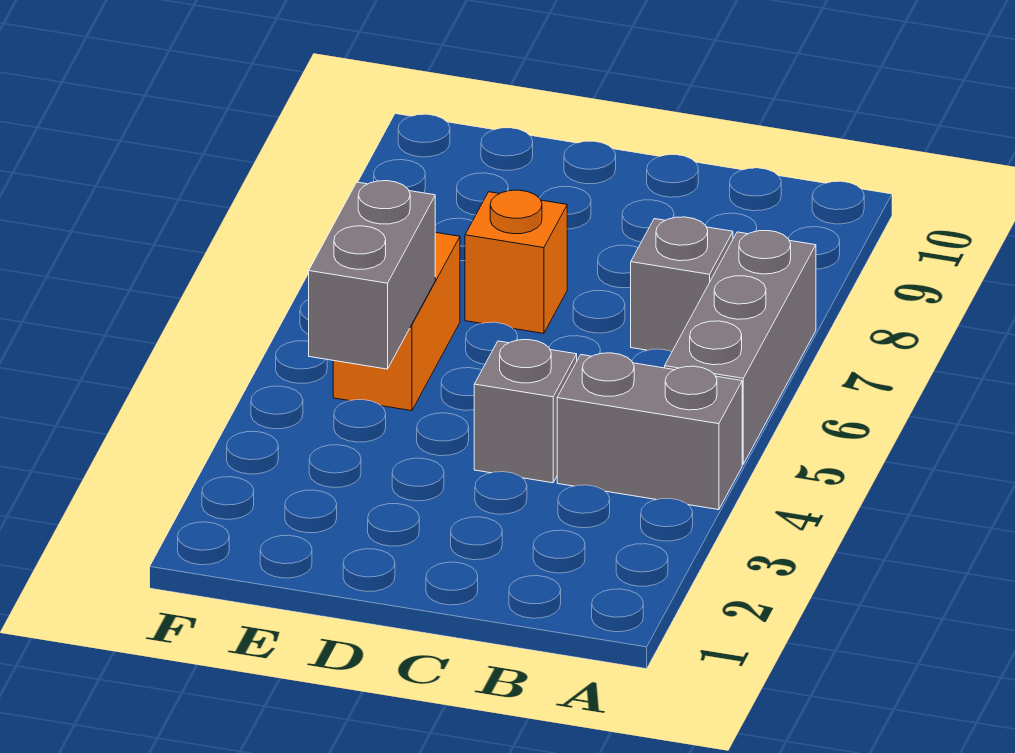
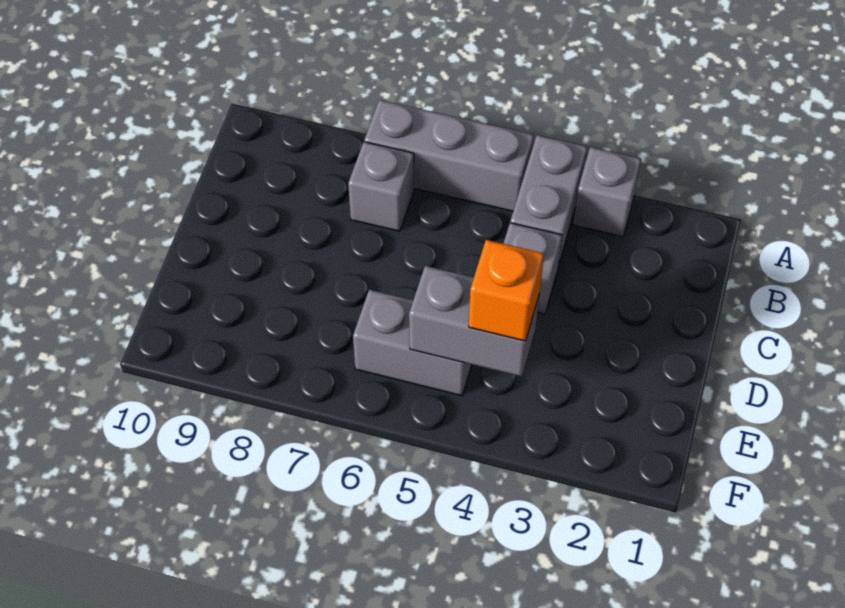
none -> grey brick A3 level 1
orange brick D7 level 1 -> orange brick E4 level 3
orange brick E5:E6 level 1 -> grey brick E5:E6 level 1

